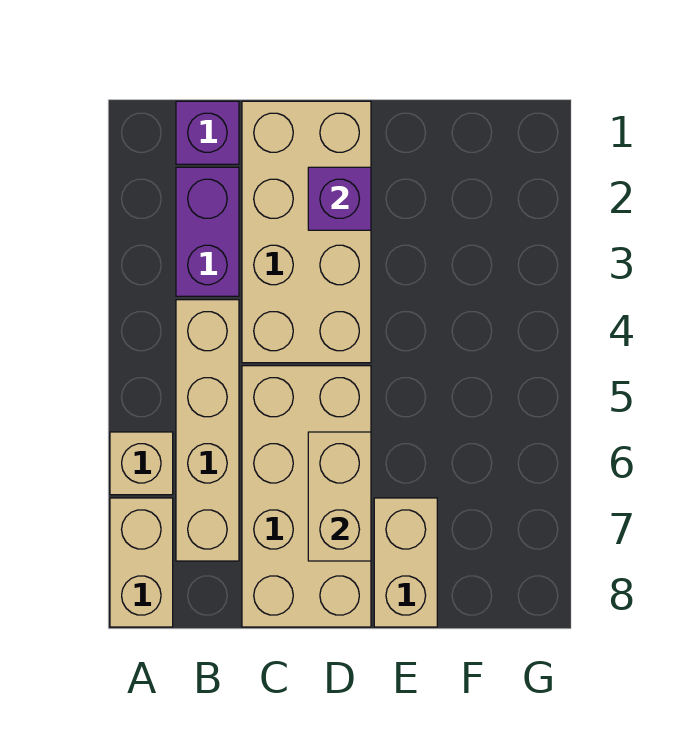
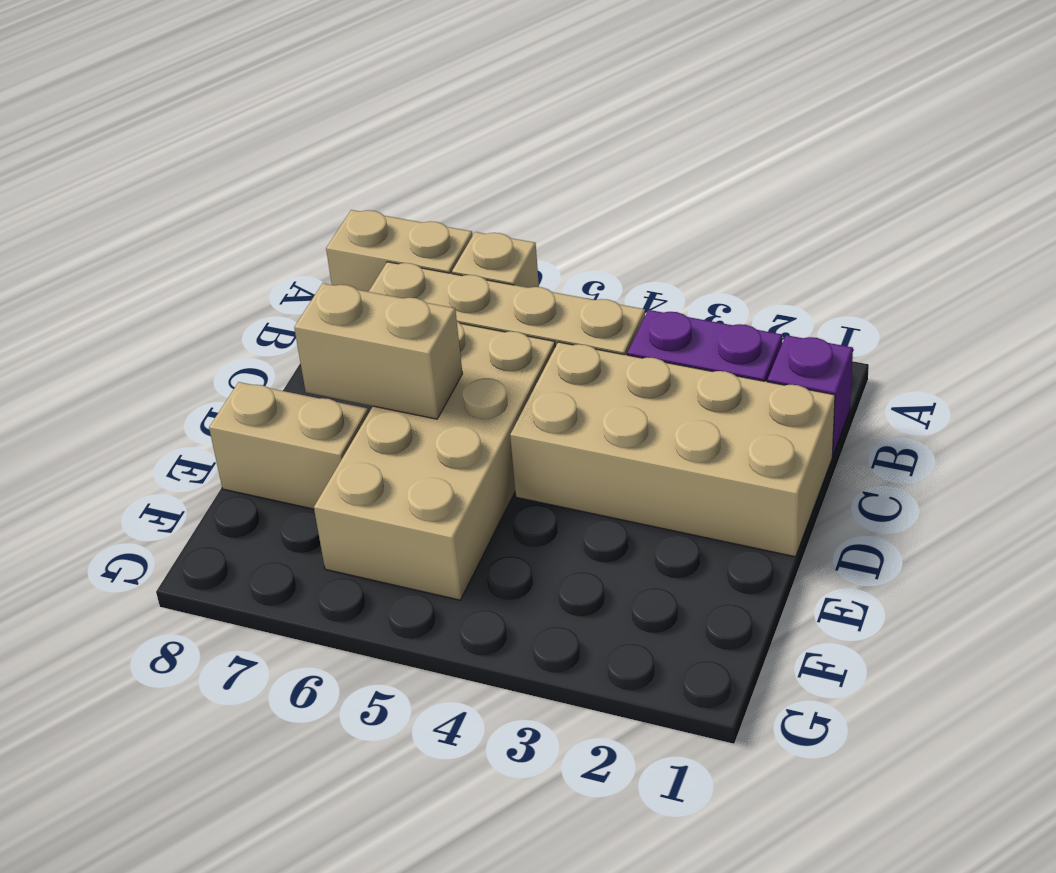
tan brick C5:D8 level 1 -> tan brick C5:F6 level 1
purple brick D2 level 2 -> none

